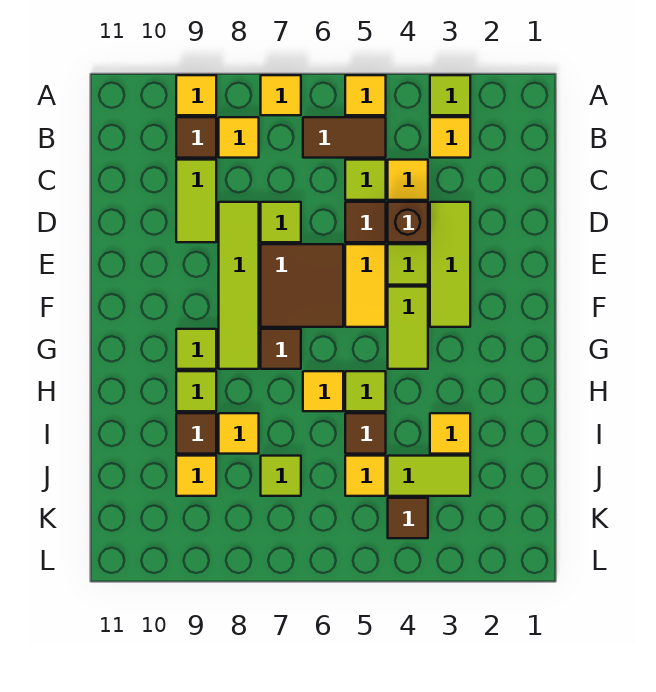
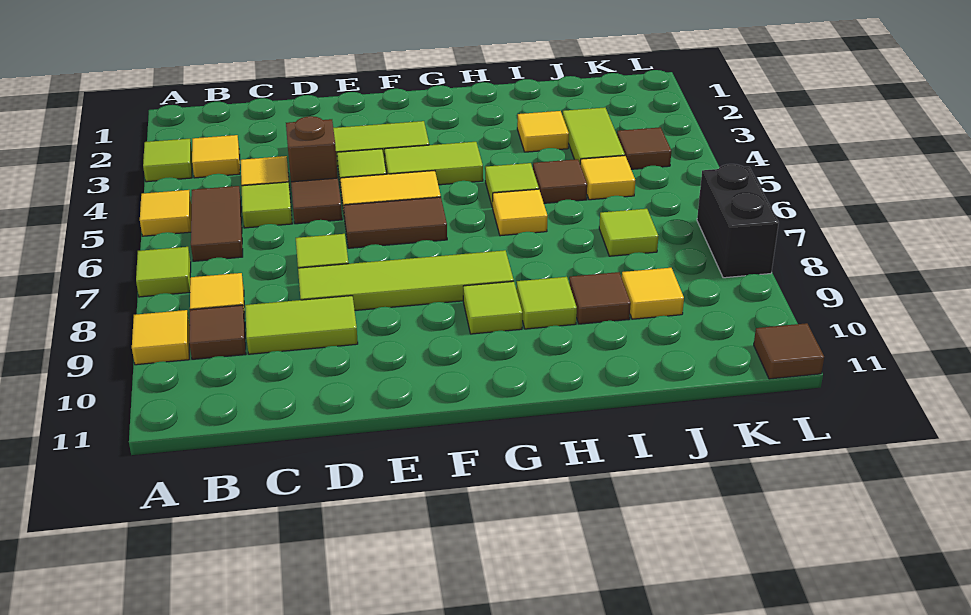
yellow tile A7 level 1 -> lime tile A7 level 1
brown tile E6:F7 level 1 -> brown tile E6:F6 level 1
brown tile G7 level 1 -> brown tile L11 level 1
yellow tile I8 level 1 -> none
none -> black brick L7:L8 level 1

